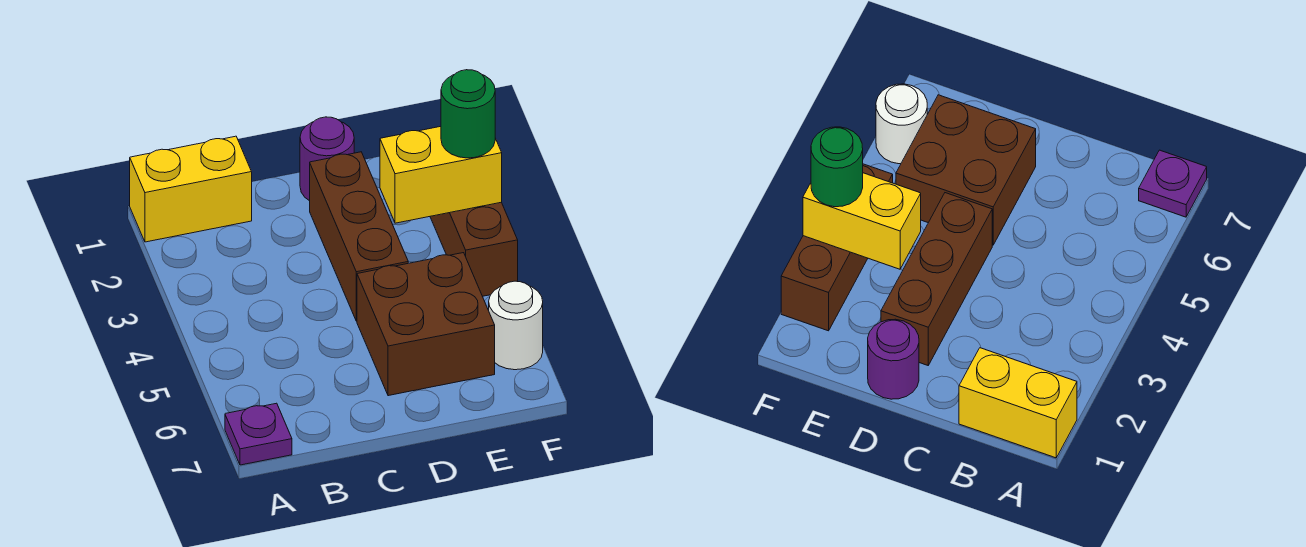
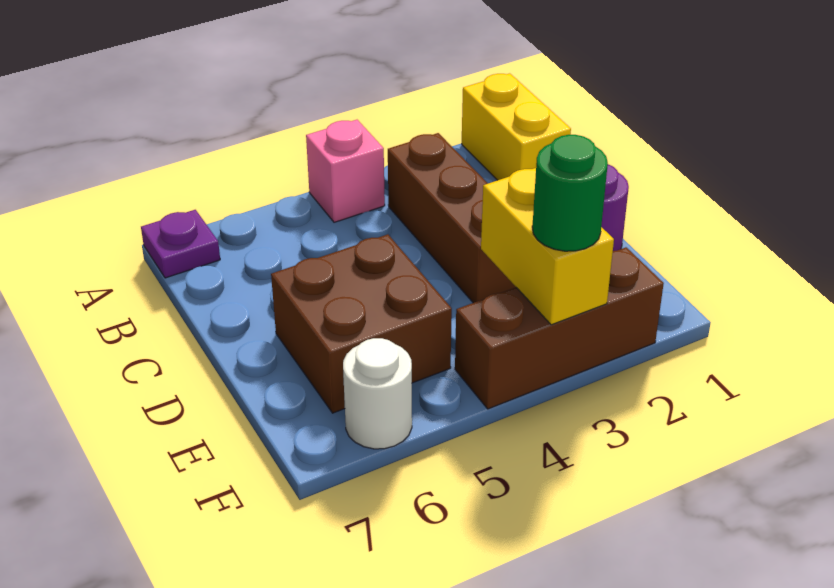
none -> pink brick A4 level 1
brown brick D2:D4 level 1 -> brown brick B3:D3 level 1

